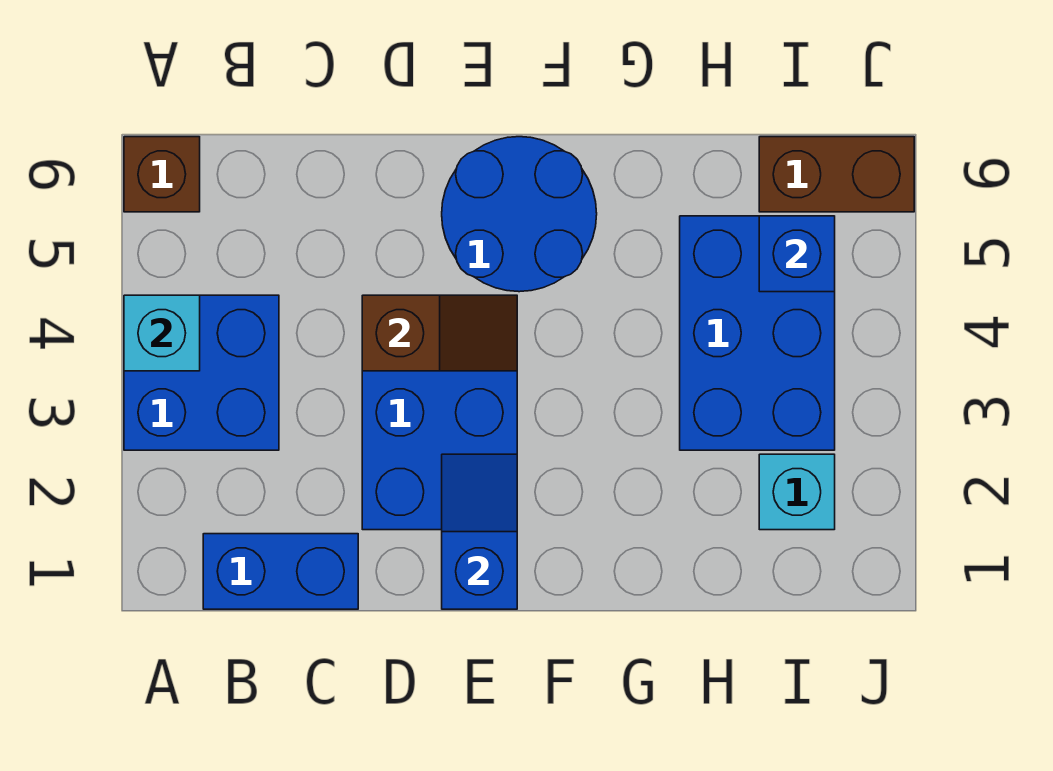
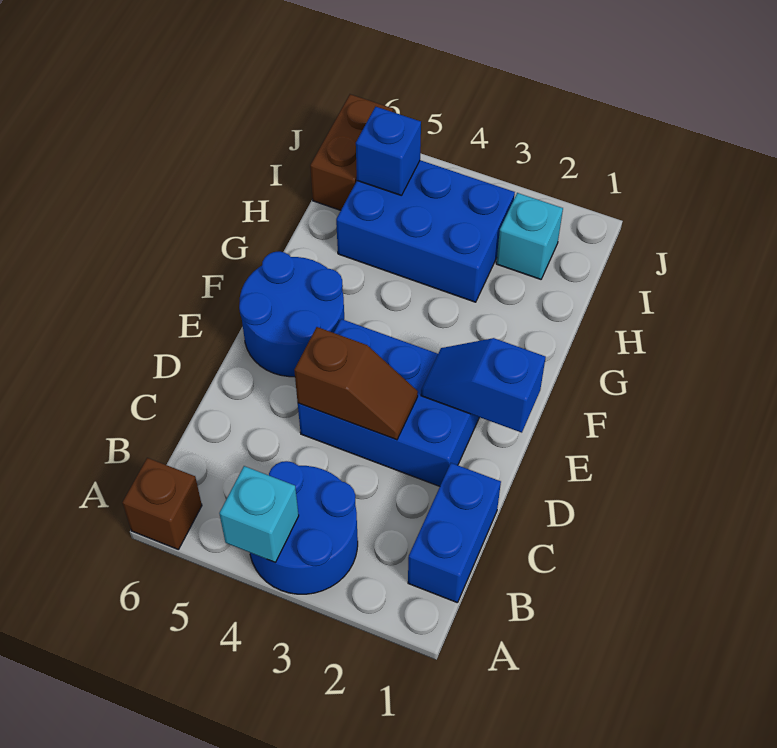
blue brick A3:B4 level 1 -> blue round brick A3:B4 level 1
brown slope D4:E4 level 2 top D -> brown slope D3:D4 level 2 top 4

